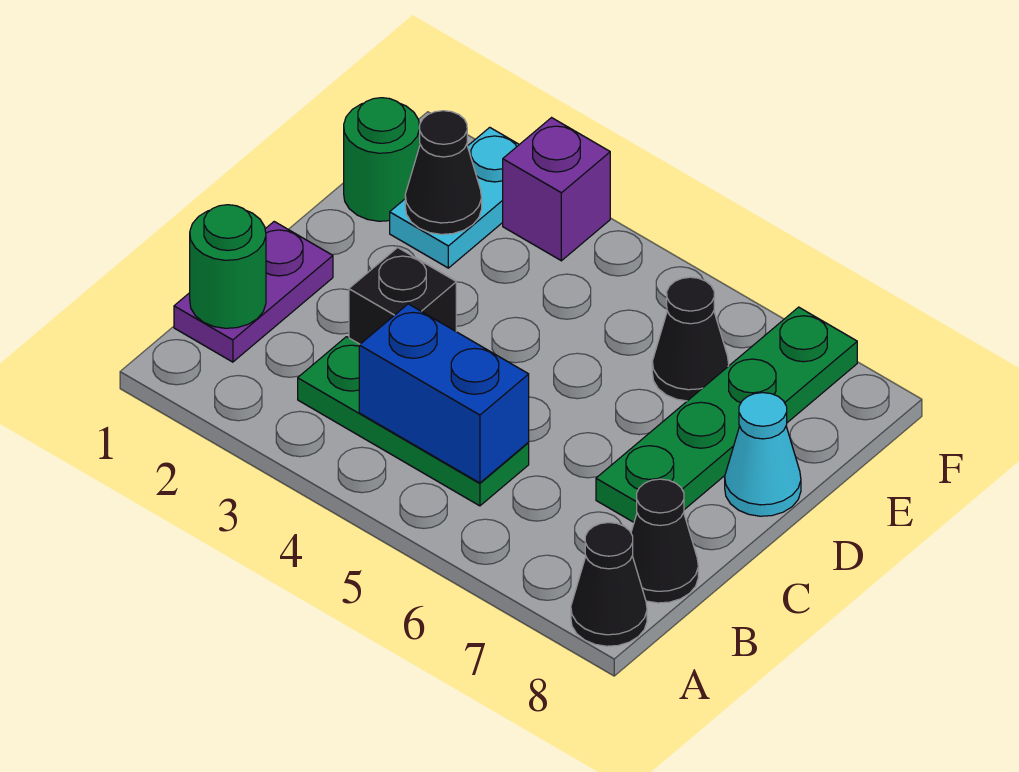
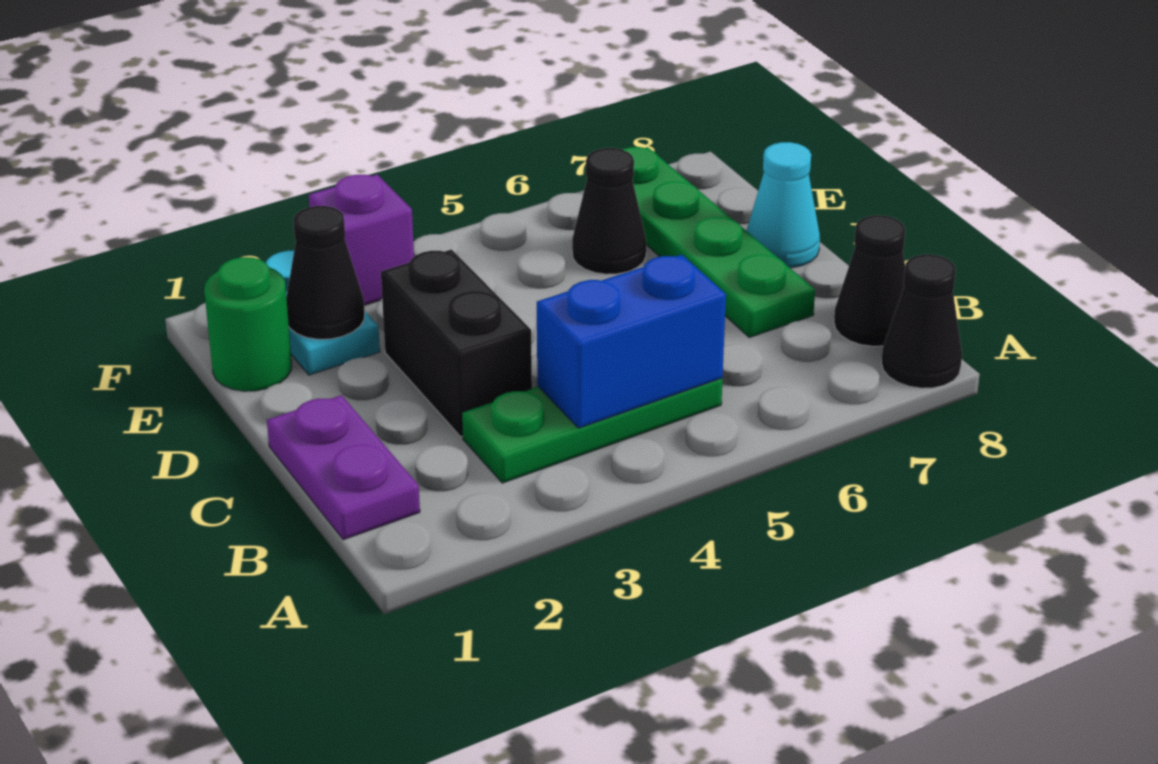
green round brick B1 level 2 -> none
black brick C3 level 1 -> black brick C3:D3 level 1

